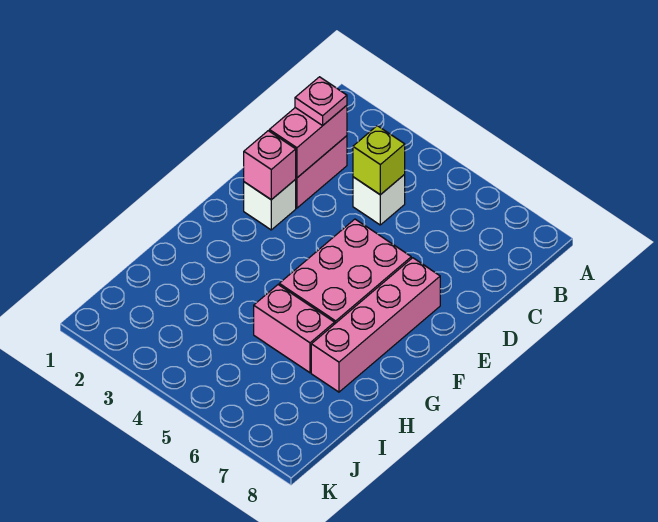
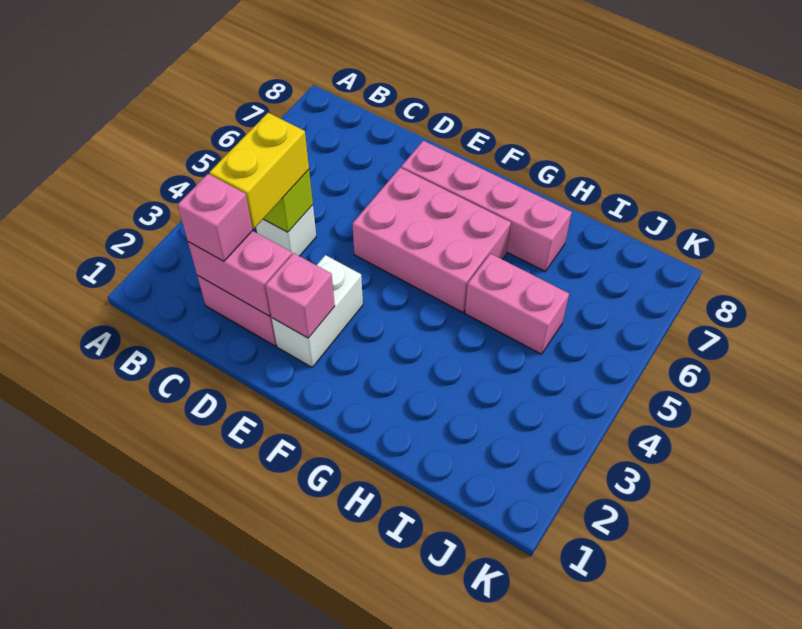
pink plate C2 level 3 -> pink brick C2 level 3
none -> yellow brick C3:C4 level 3
white brick E2 level 1 -> white brick E2:E3 level 1
pink brick H5:H6 level 1 -> pink brick H5:I5 level 1

